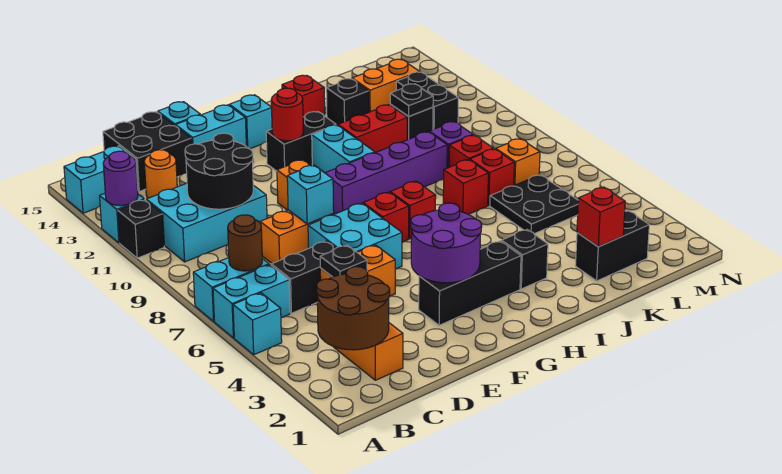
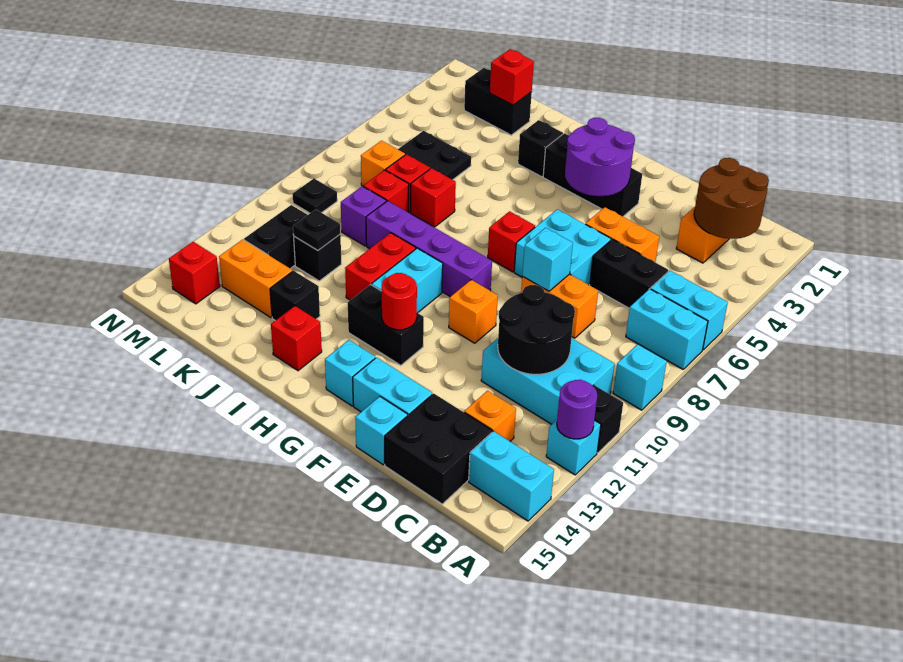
cyan brick A5 level 1 -> cyan brick A9 level 1
brown round brick B7 level 2 -> none
orange round brick C13 level 1 -> orange brick C13 level 1
black plate D5 level 2 -> black plate M9 level 1
red brick H7 level 1 -> red brick M14 level 1
red brick I11:J11 level 1 -> red brick I10:I11 level 1

